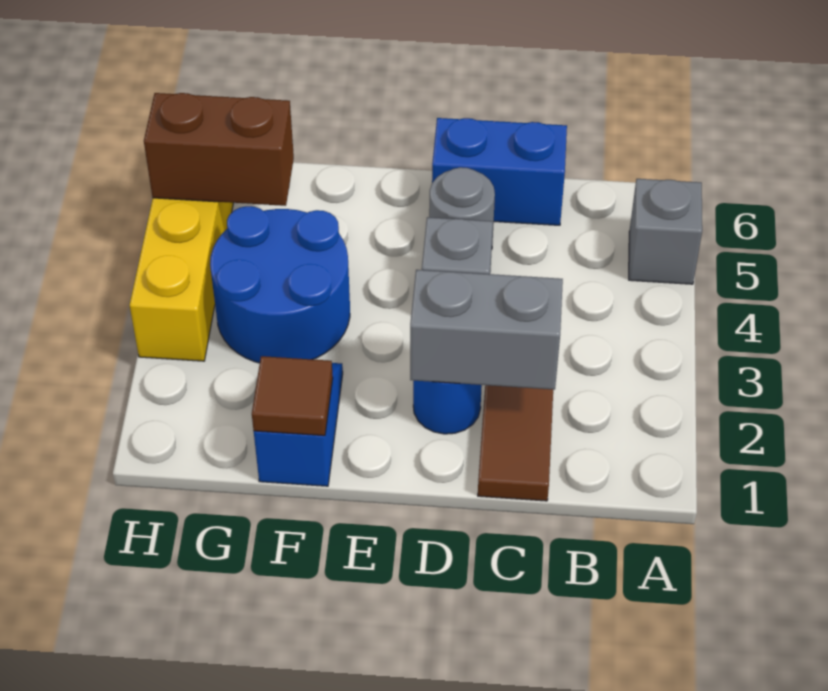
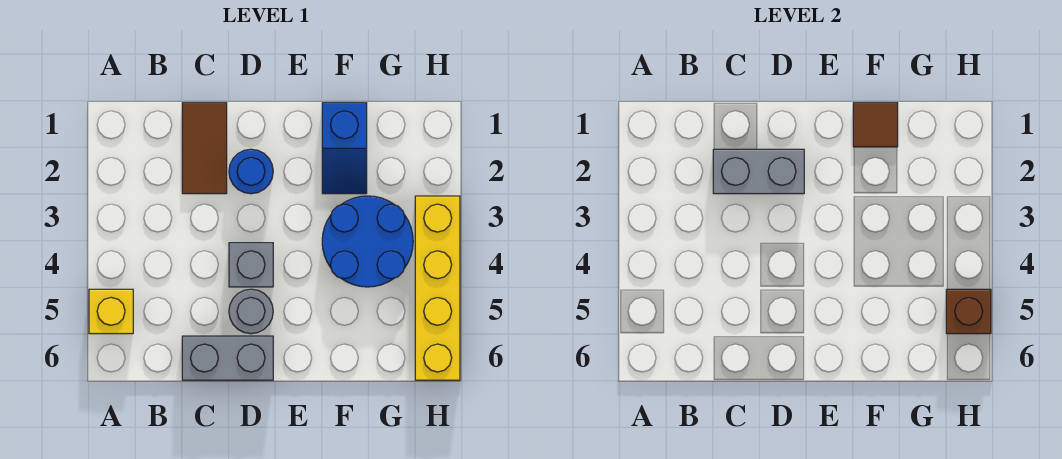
grey brick A5 level 1 -> yellow brick A5 level 1
blue brick C6:D6 level 1 -> grey brick C6:D6 level 1
brown brick G5:H5 level 2 -> brown brick H5 level 2

